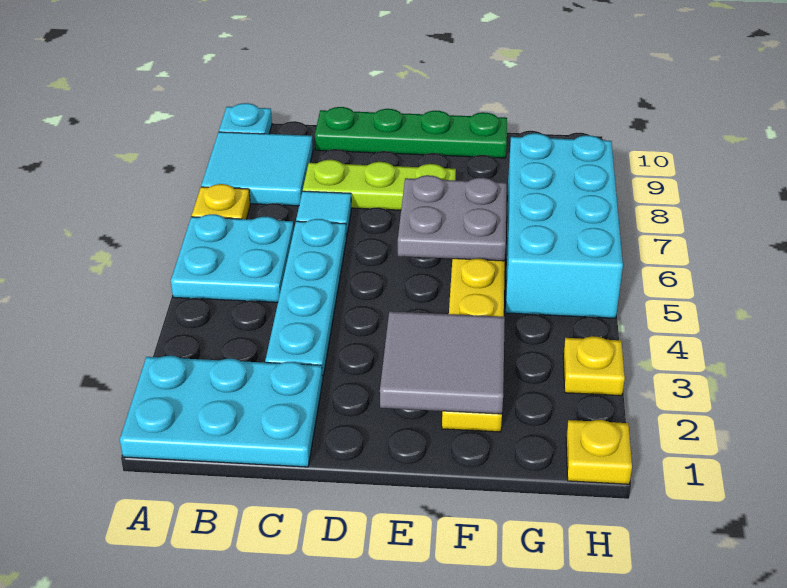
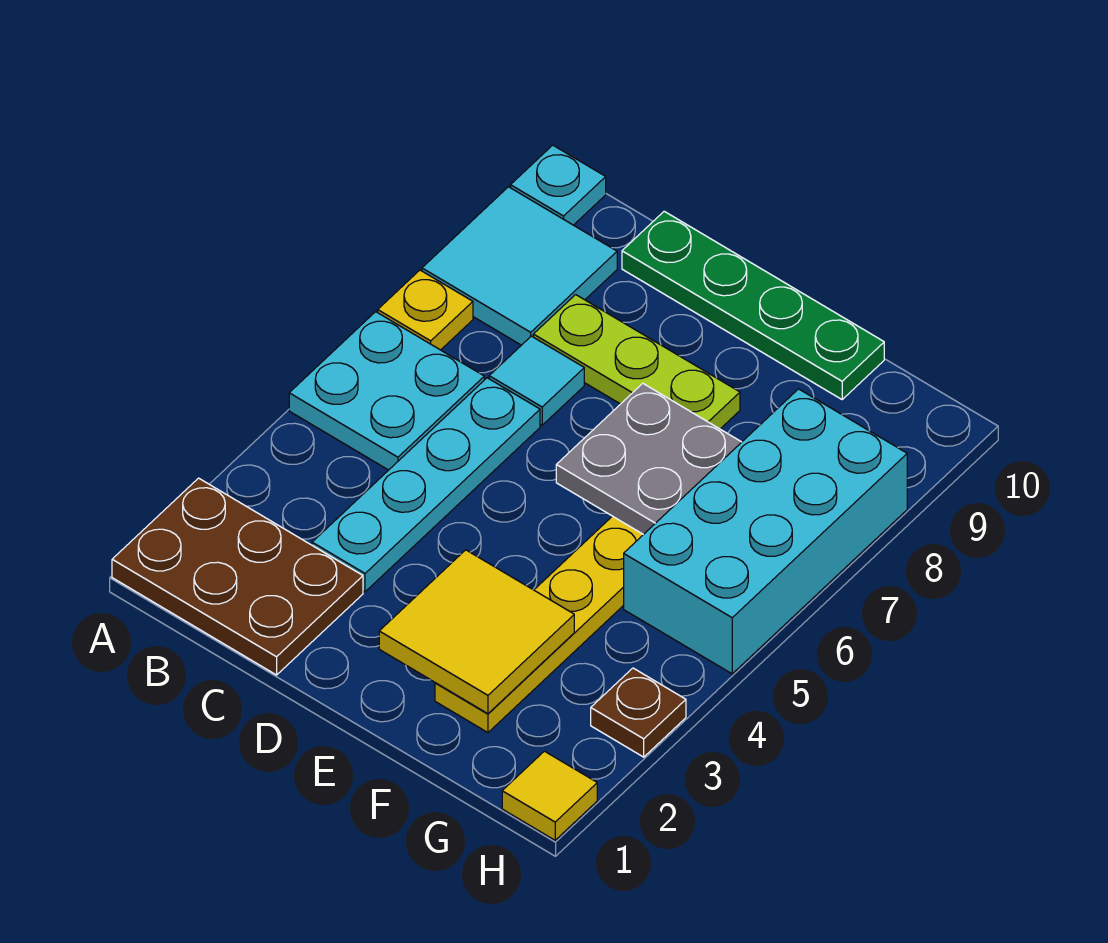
cyan plate A1:C2 level 1 -> brown plate A1:C2 level 1
grey tile E2:F3 level 2 -> yellow tile E2:F3 level 2
yellow plate H1 level 1 -> yellow tile H1 level 1
yellow plate H3 level 1 -> brown plate H3 level 1

